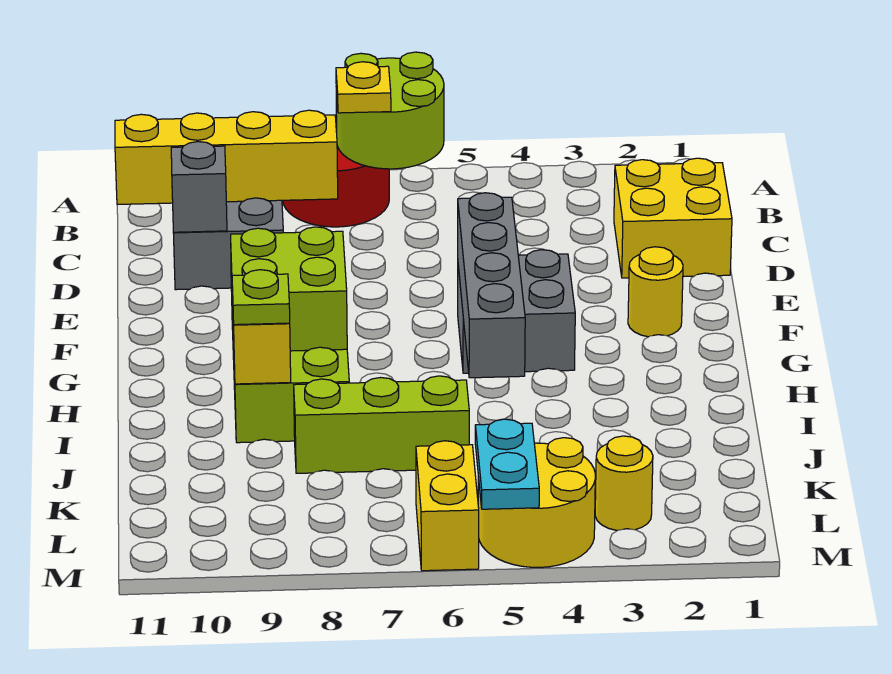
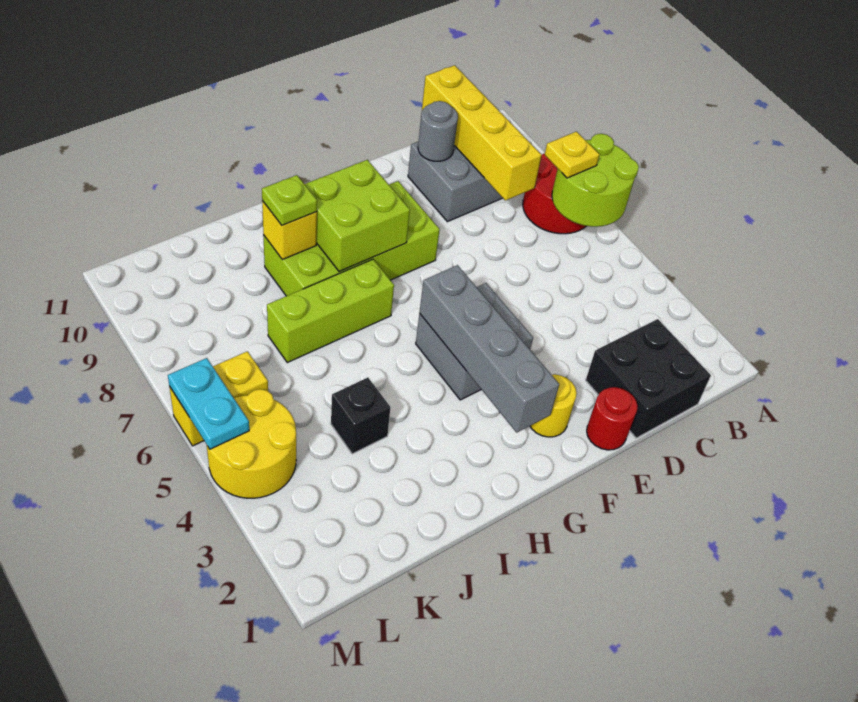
yellow brick C1:D2 level 1 -> black brick C1:D2 level 1
grey brick D10 level 2 -> grey round brick D10 level 2
none -> red round brick E1 level 1
grey brick F5:I5 level 2 -> grey brick G2:G5 level 2
none -> black brick J4 level 1
lime brick J6:J8 level 1 -> lime brick H7:J7 level 1
yellow round brick L3 level 1 -> none
cyan plate L5:M5 level 2 -> cyan plate M5:M6 level 2

